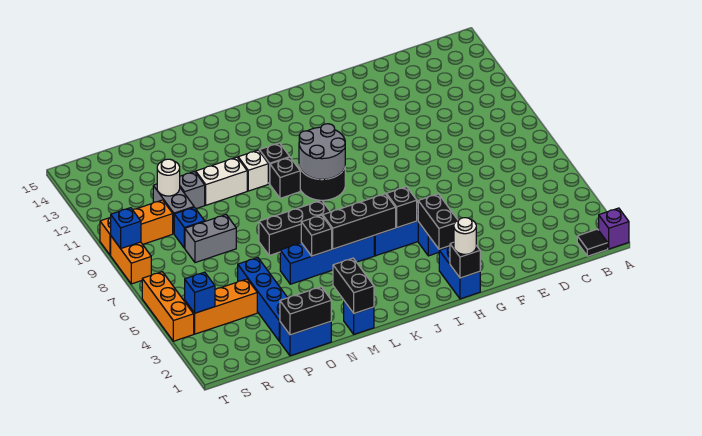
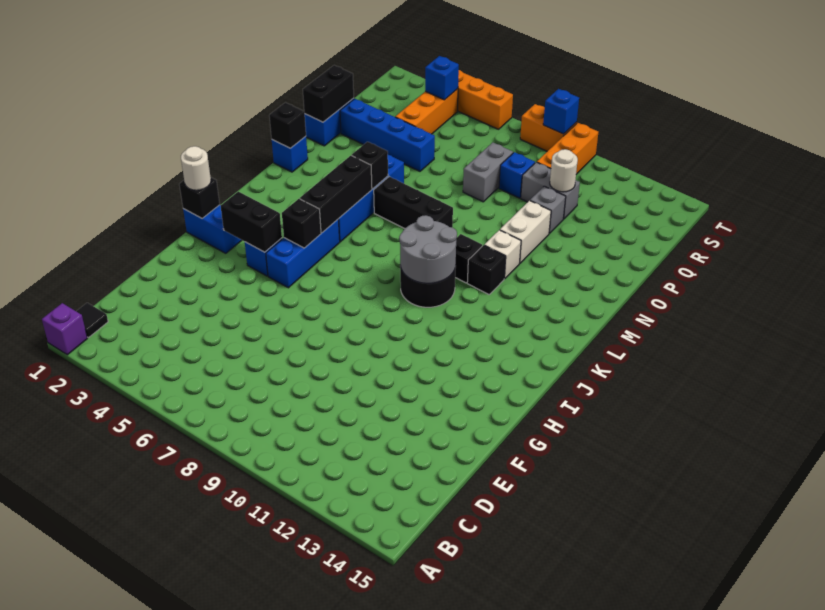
black brick L7:N7 level 1 -> black brick M6:M8 level 1
black brick M1:M2 level 2 -> black brick M1 level 2

